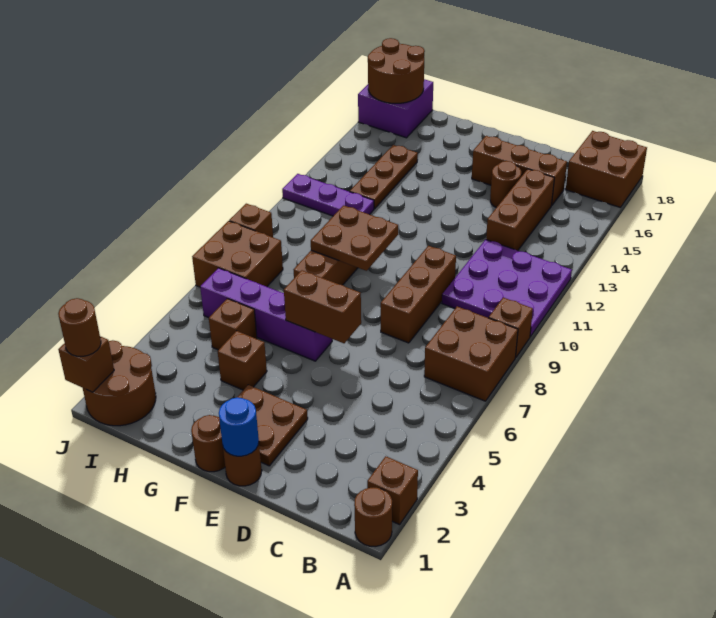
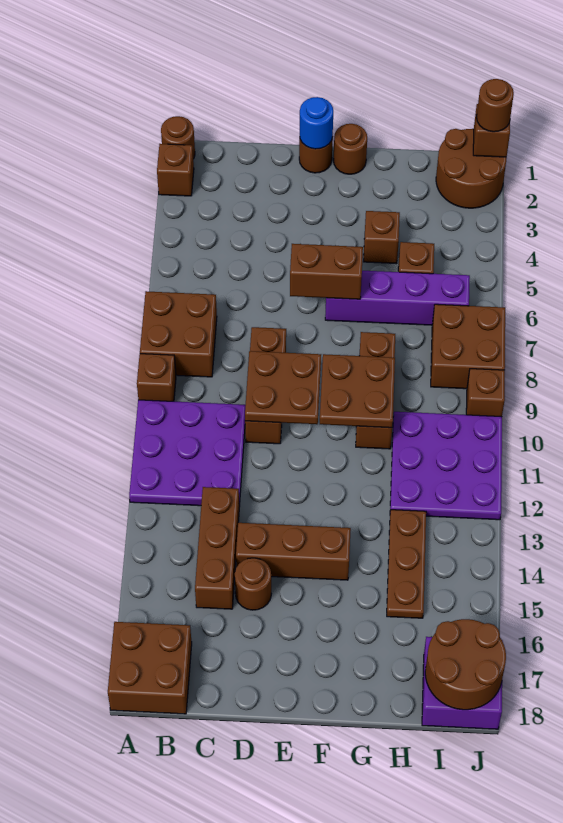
brown brick C16:E16 level 1 -> brown brick D14:F14 level 1
brown plate E2:F3 level 1 -> brown plate D9:E10 level 2
purple plate H12:J12 level 1 -> purple plate H10:J12 level 1

